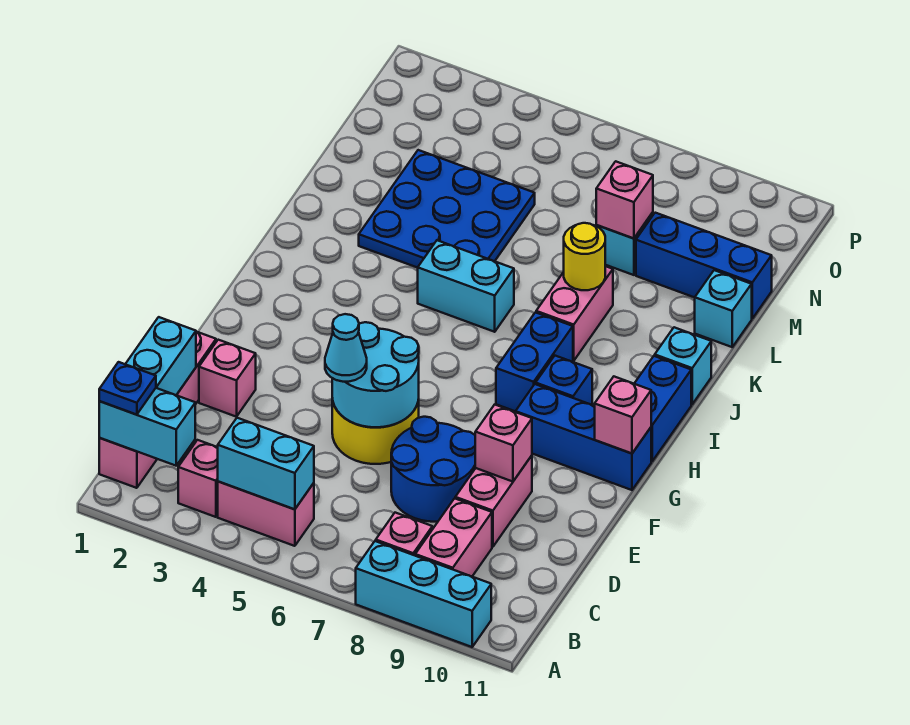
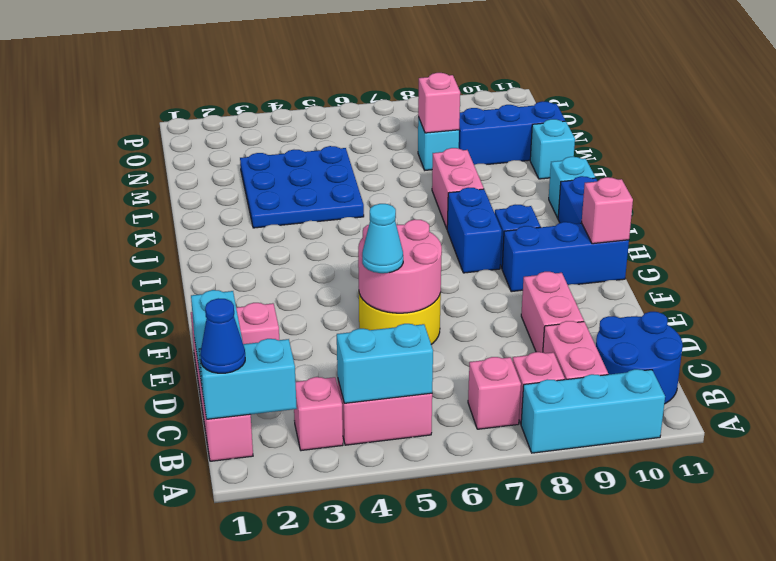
blue plate B1 level 3 -> blue cone B1 level 3
blue round brick D7:E8 level 1 -> blue round brick B10:C11 level 1
cyan round brick E5:F6 level 2 -> pink round brick E5:F6 level 2
pink brick E9 level 2 -> pink brick B7 level 1
cyan brick J5:J6 level 1 -> none
yellow round brick K8 level 2 -> none

